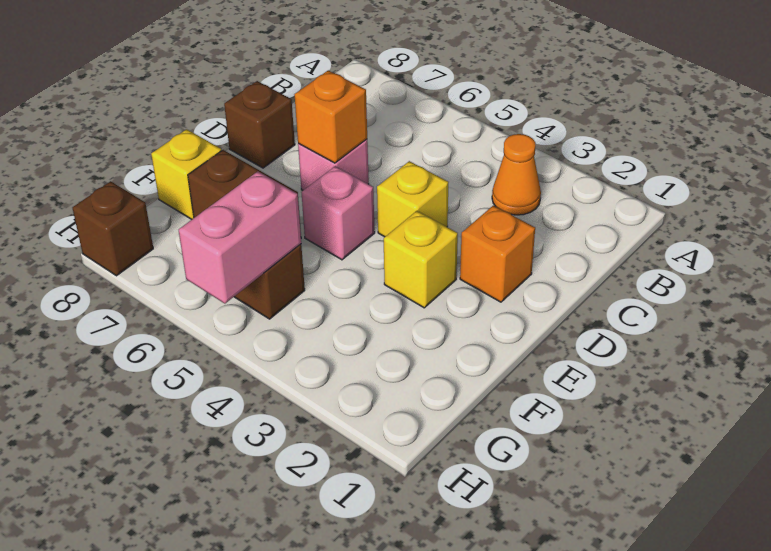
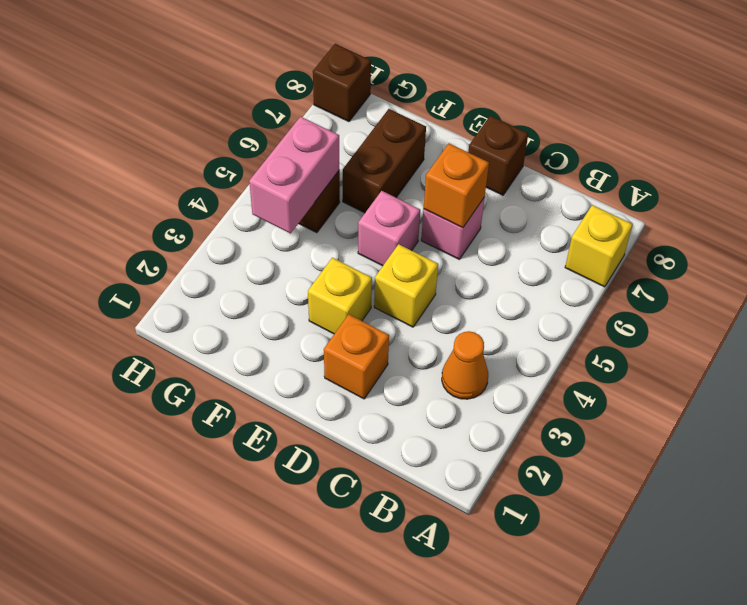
yellow brick F8 level 1 -> yellow brick A7 level 1
pink brick G5:H5 level 2 -> pink brick G4:G5 level 2

